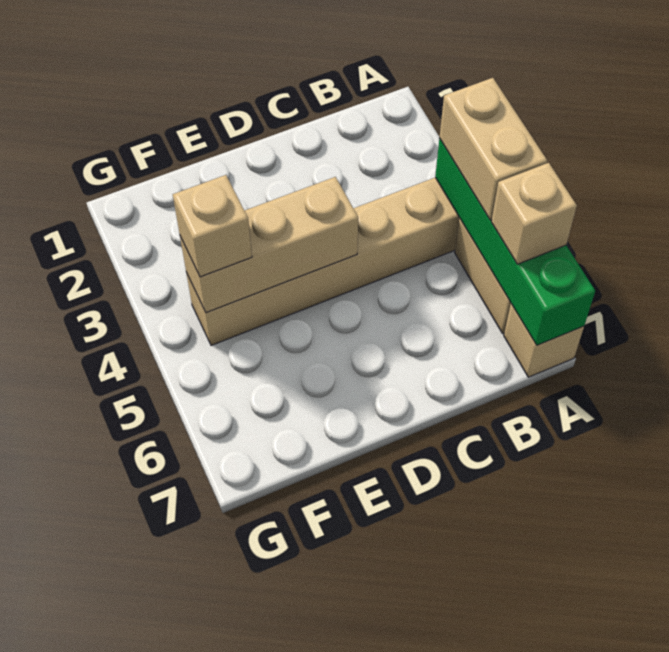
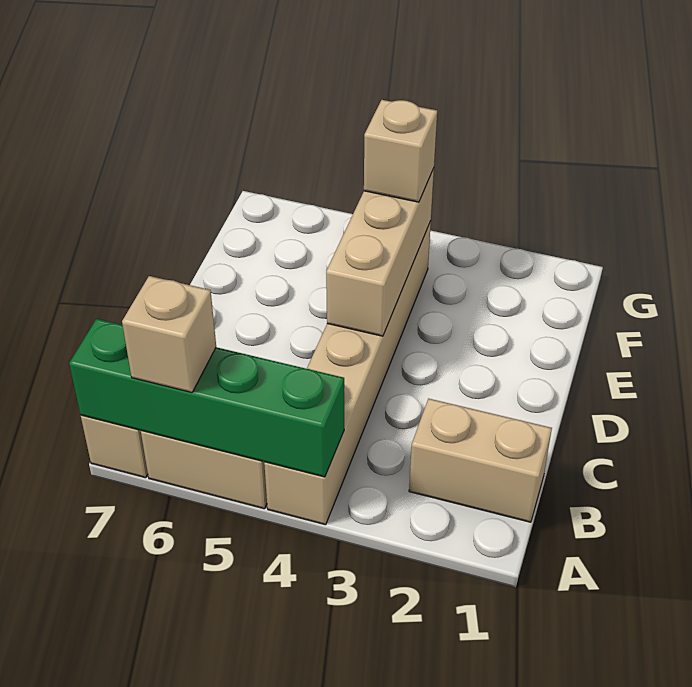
tan brick A4:A5 level 3 -> tan brick B1:B2 level 1

